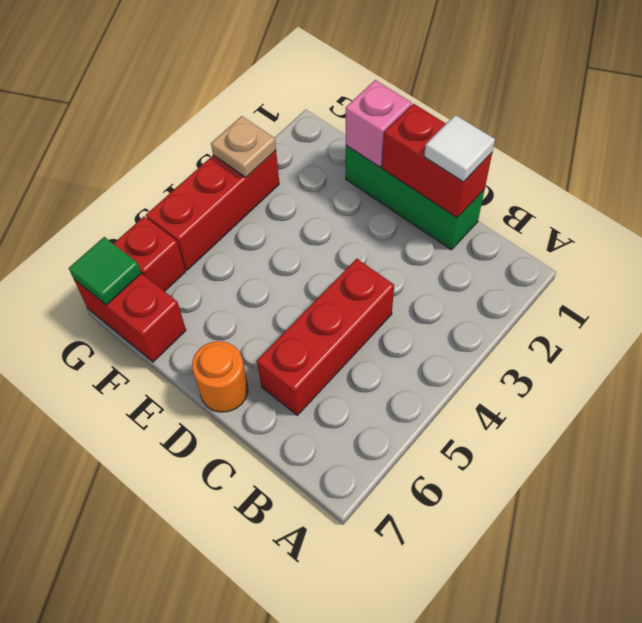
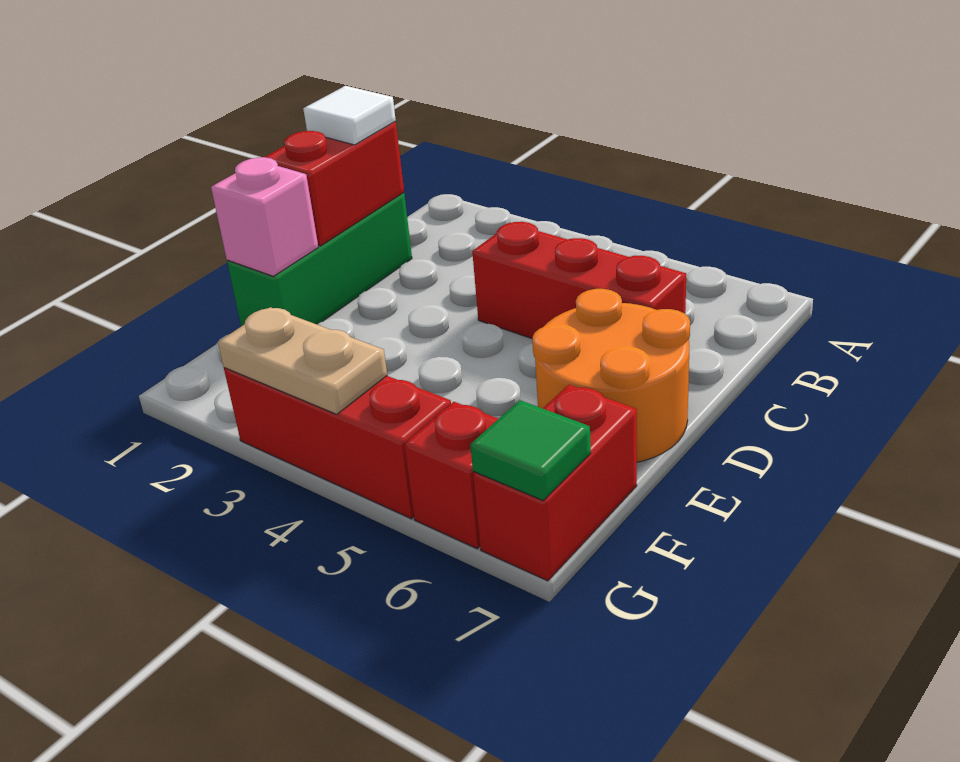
orange round brick D7 level 1 -> orange round brick D6:E7 level 1
tan plate G3 level 2 -> tan plate G3:G4 level 2

